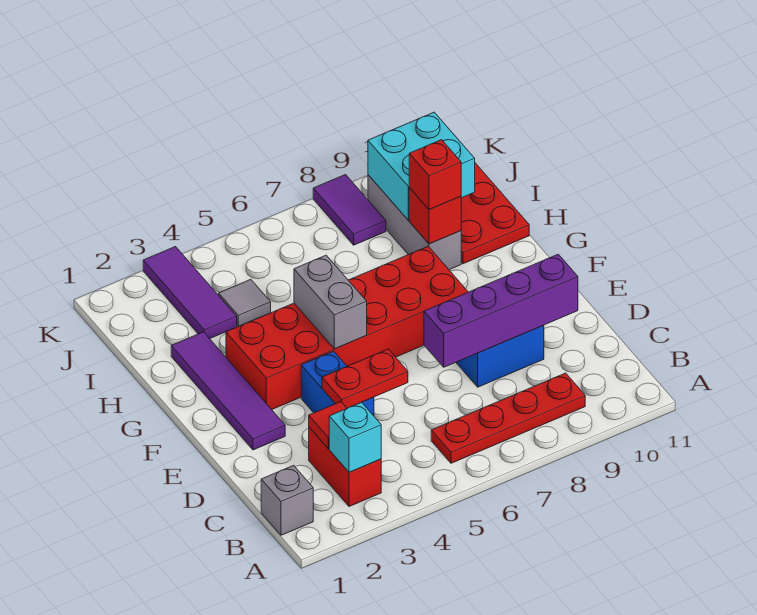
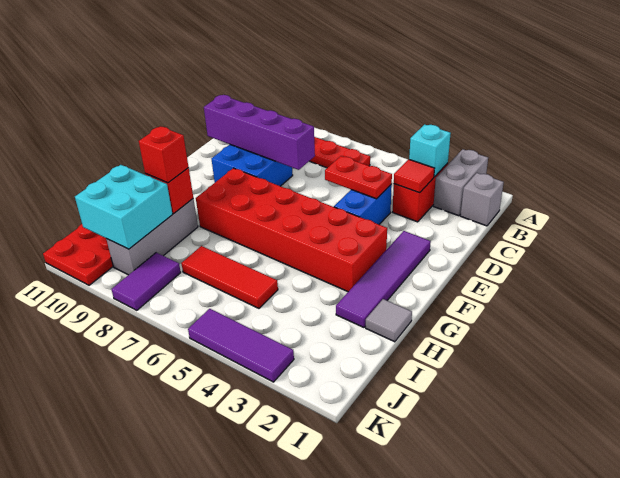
grey brick F5:G5 level 2 -> grey brick A2:B2 level 1
purple tile I3:K3 level 1 -> purple tile K3:K5 level 1
grey tile I4 level 1 -> grey tile H1 level 1
none -> red tile I5:I7 level 1

